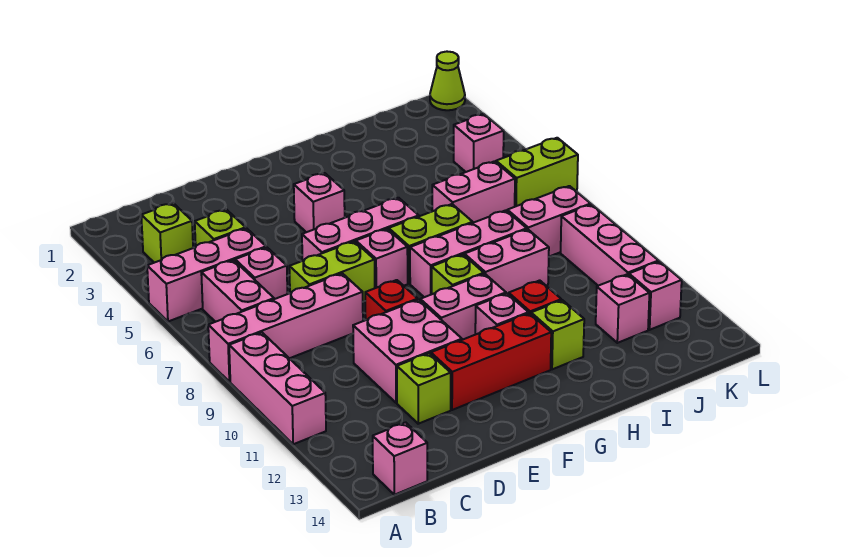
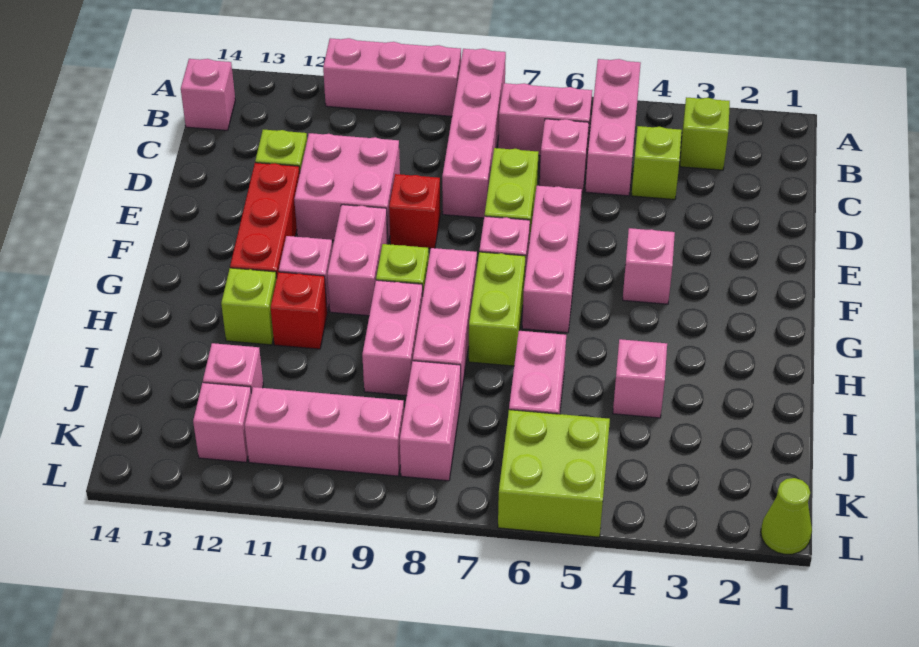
pink brick K4 level 1 -> pink brick I4 level 1
lime brick K6:L6 level 1 -> lime brick K5:L6 level 1

